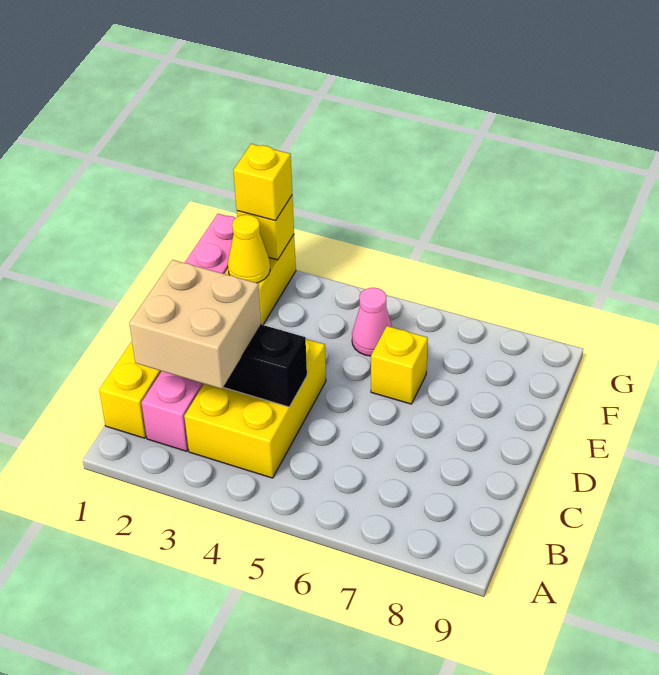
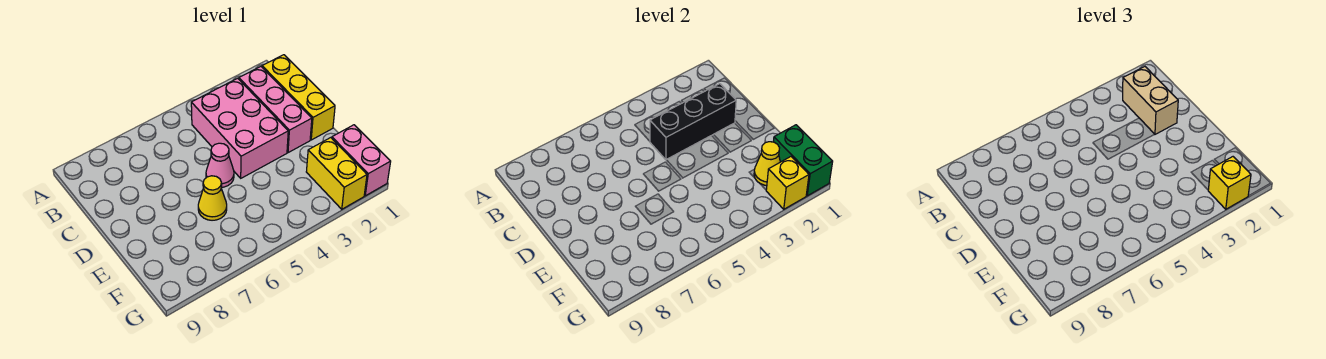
tan brick B2:C3 level 3 -> tan brick B2:C2 level 3
yellow brick B3:D4 level 1 -> pink brick B3:D4 level 1
yellow brick E6 level 1 -> yellow cone E6 level 1
none -> green brick F1:G1 level 2
pink cone F5 level 1 -> pink cone D5 level 1

